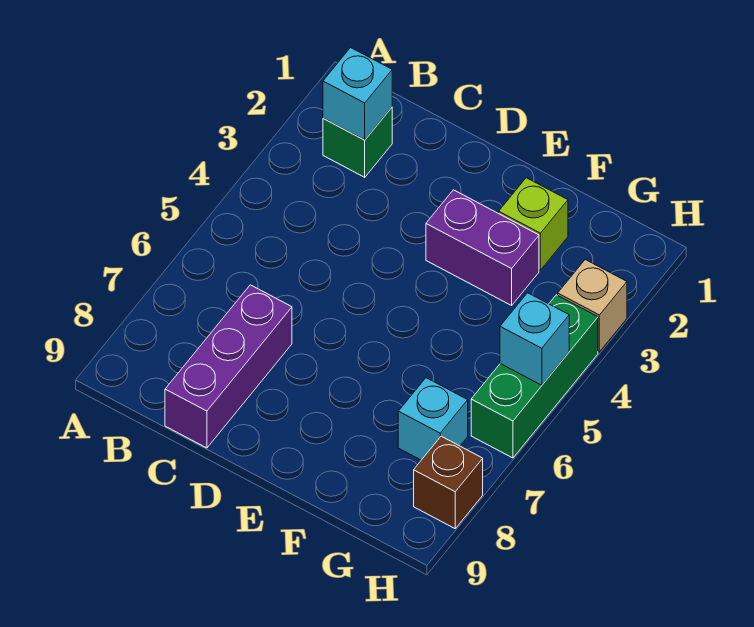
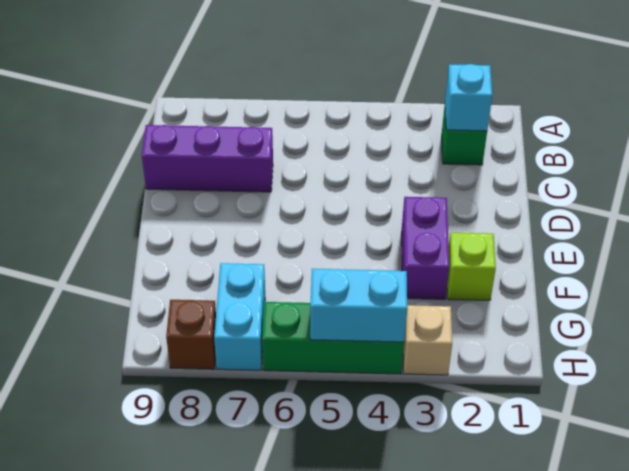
cyan brick G7 level 1 -> cyan brick G7:H7 level 1
cyan brick H5 level 2 -> cyan brick H4:H5 level 2

